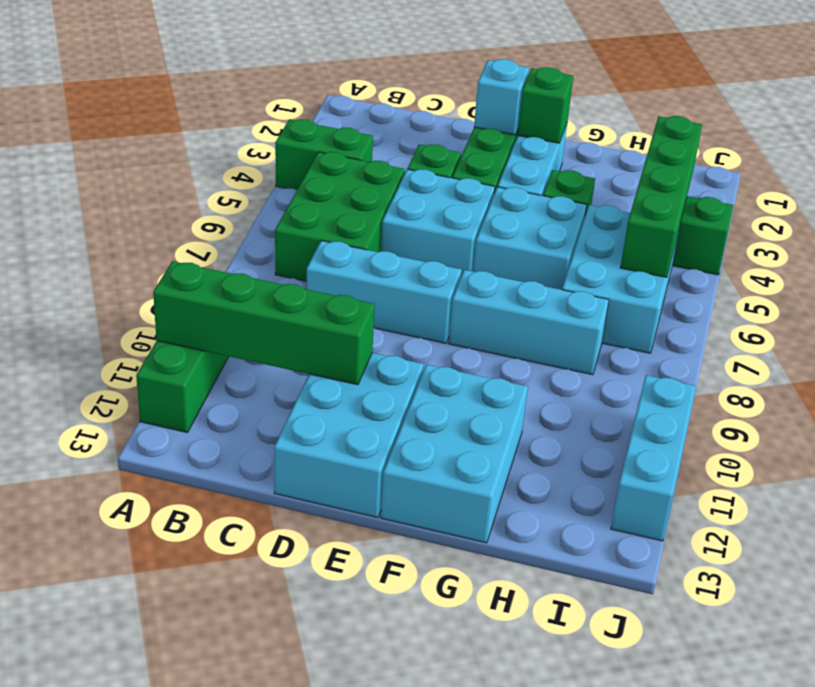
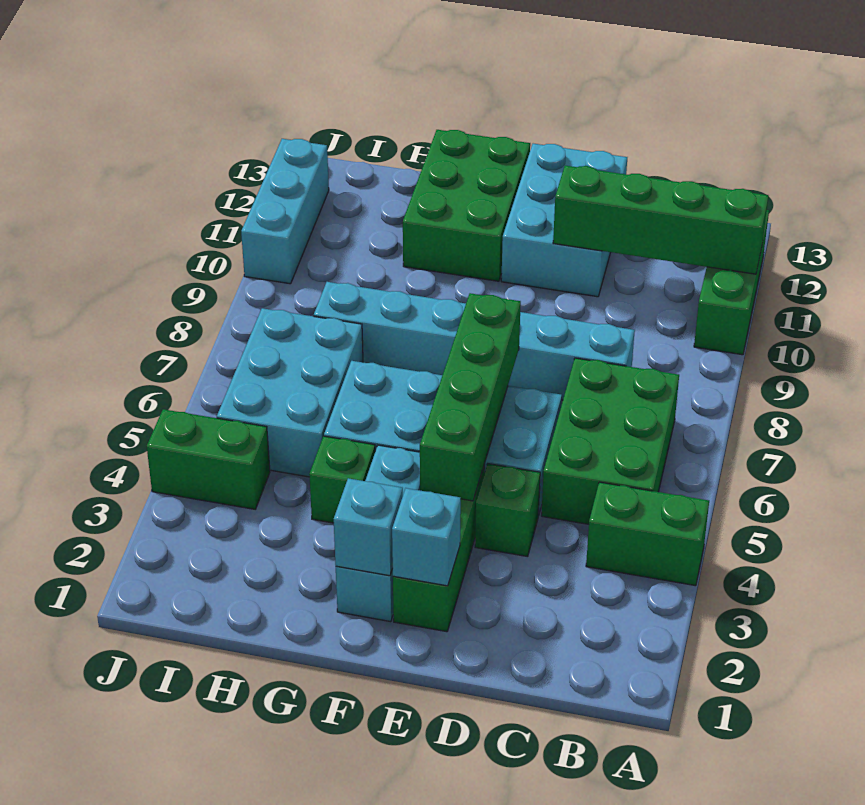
green brick F2 level 2 -> cyan brick F2 level 2
cyan brick F11:G13 level 1 -> green brick F11:G13 level 1
green brick I3:I6 level 2 -> green brick E4:E7 level 2

